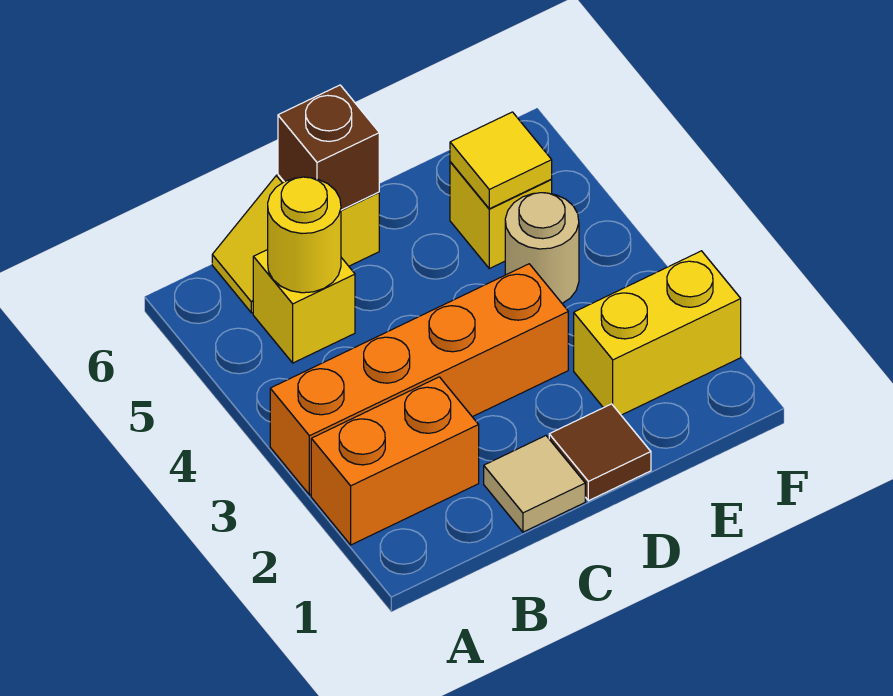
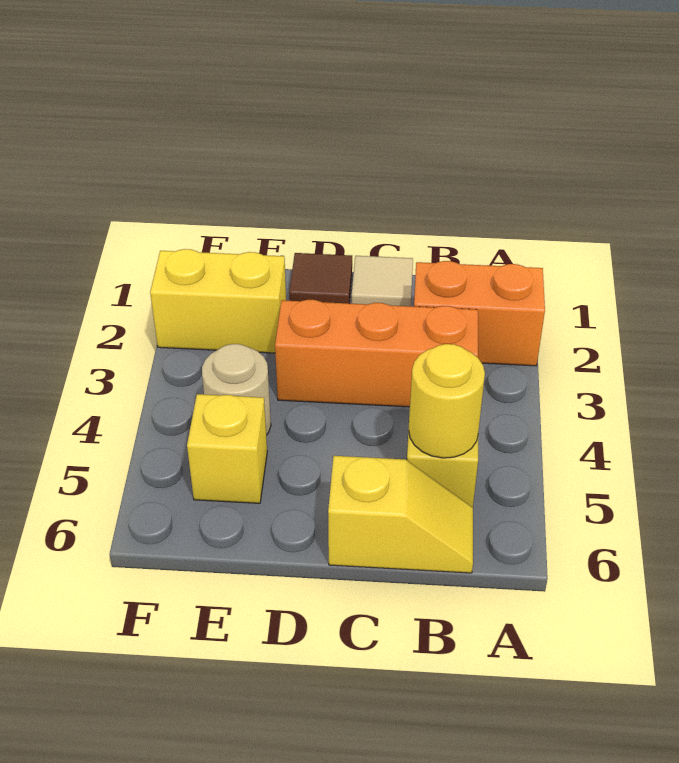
orange brick A3:D3 level 1 -> orange brick B3:D3 level 1
brown brick C6 level 2 -> none
yellow tile E5 level 2 -> none

